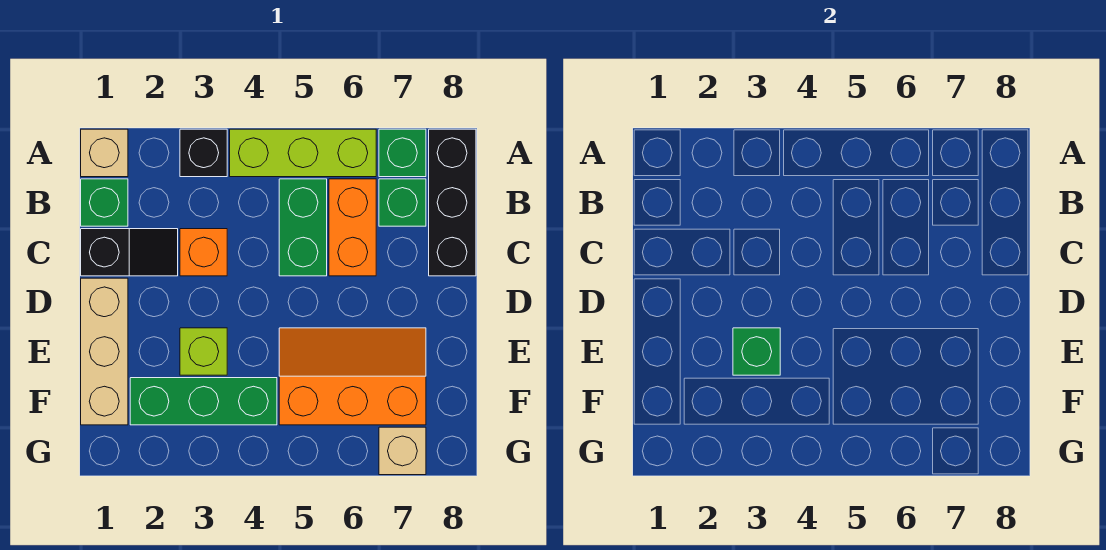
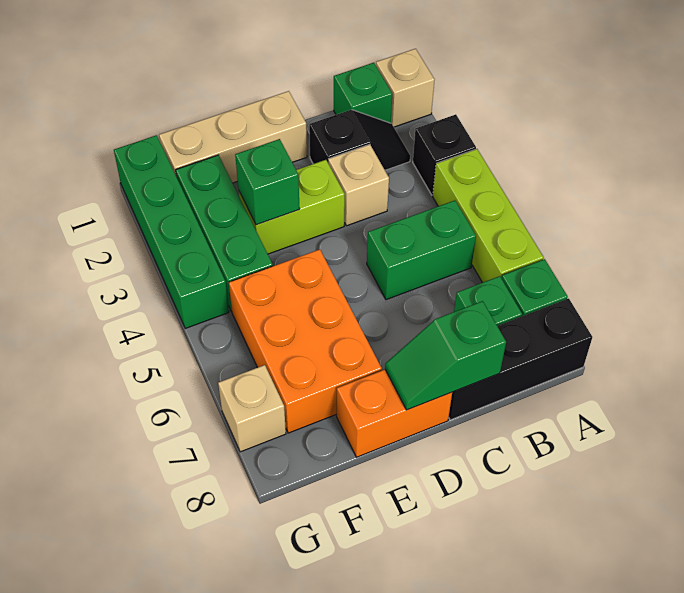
orange brick B6:C6 level 1 -> orange brick D8:E8 level 1
black slope C1:C2 level 1 top 1 -> black slope B2:C2 level 1 top C
orange brick C3 level 1 -> tan brick C3 level 1
none -> green slope C8:D8 level 2 top C
lime brick E3 level 1 -> lime brick D3:E3 level 1
orange slope E5:F7 level 1 top F -> orange brick E5:F7 level 1
none -> green brick G1:G4 level 1

